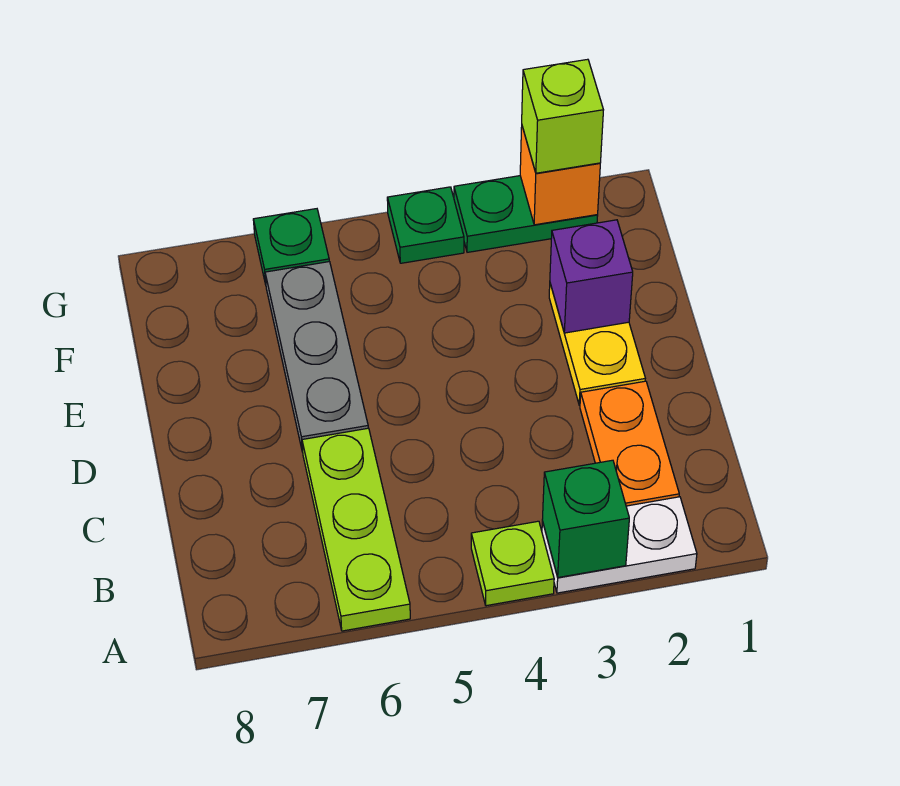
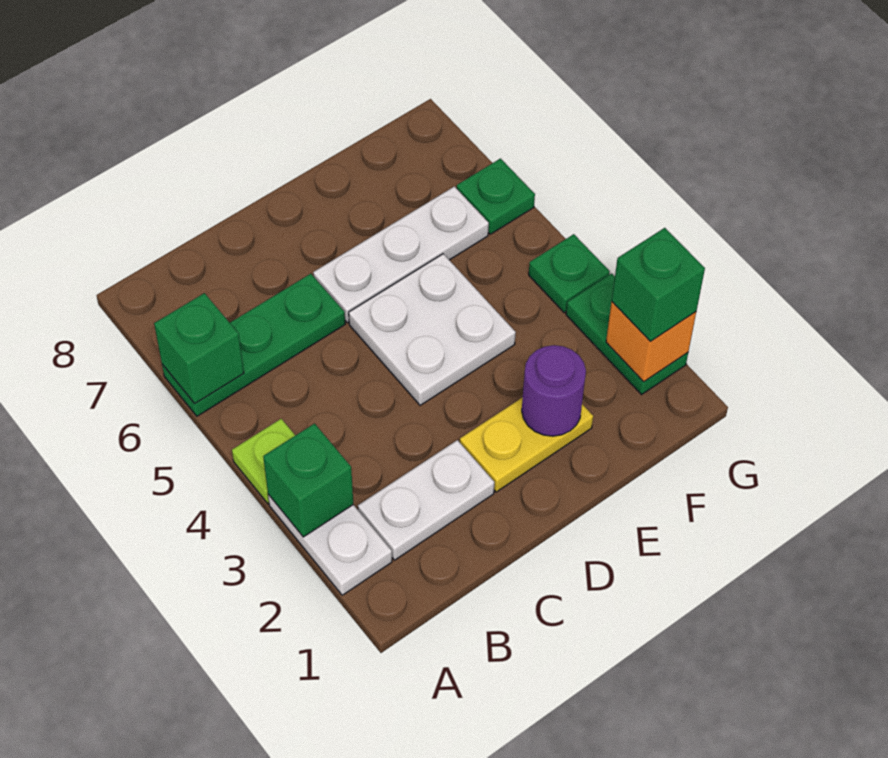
lime plate A6:C6 level 1 -> green plate A6:C6 level 1
none -> green brick A6 level 2
orange plate B2:C2 level 1 -> white plate B2:C2 level 1
none -> white plate D4:E5 level 1
grey plate D6:F6 level 1 -> white plate D6:F6 level 1
purple brick E2 level 2 -> purple round brick E2 level 2
lime brick G2 level 3 -> green brick G2 level 3

